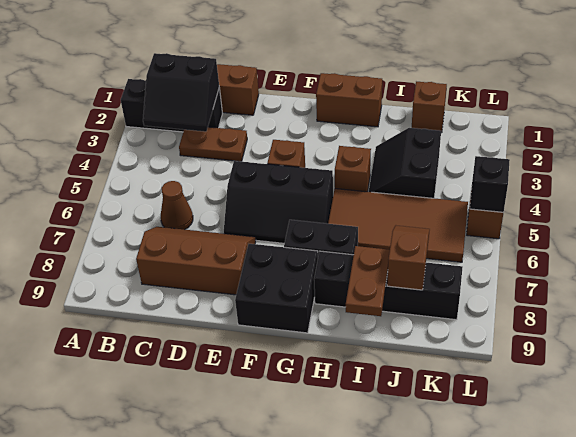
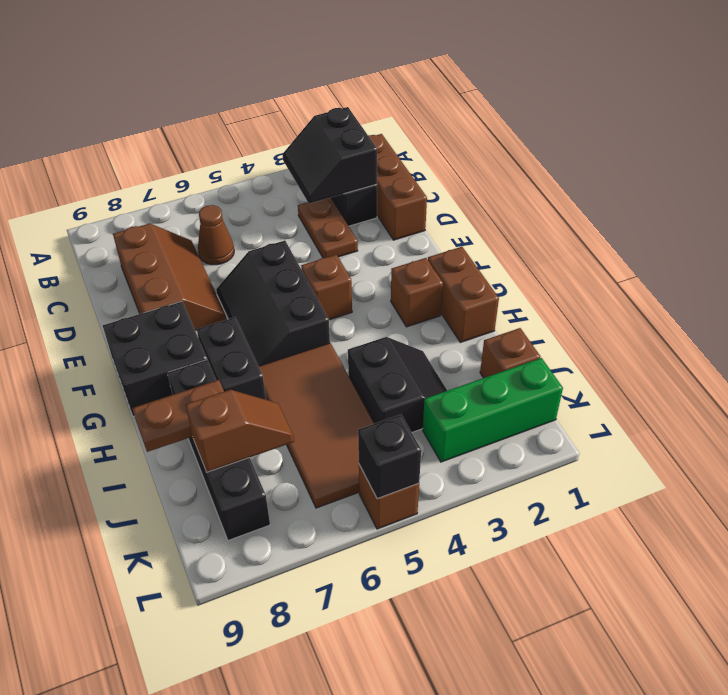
brown brick H4 level 1 -> brown brick G2 level 1
black slope I3:J4 level 1 top J -> black slope I3:J4 level 1 top 4
none -> green brick K1:K3 level 1

